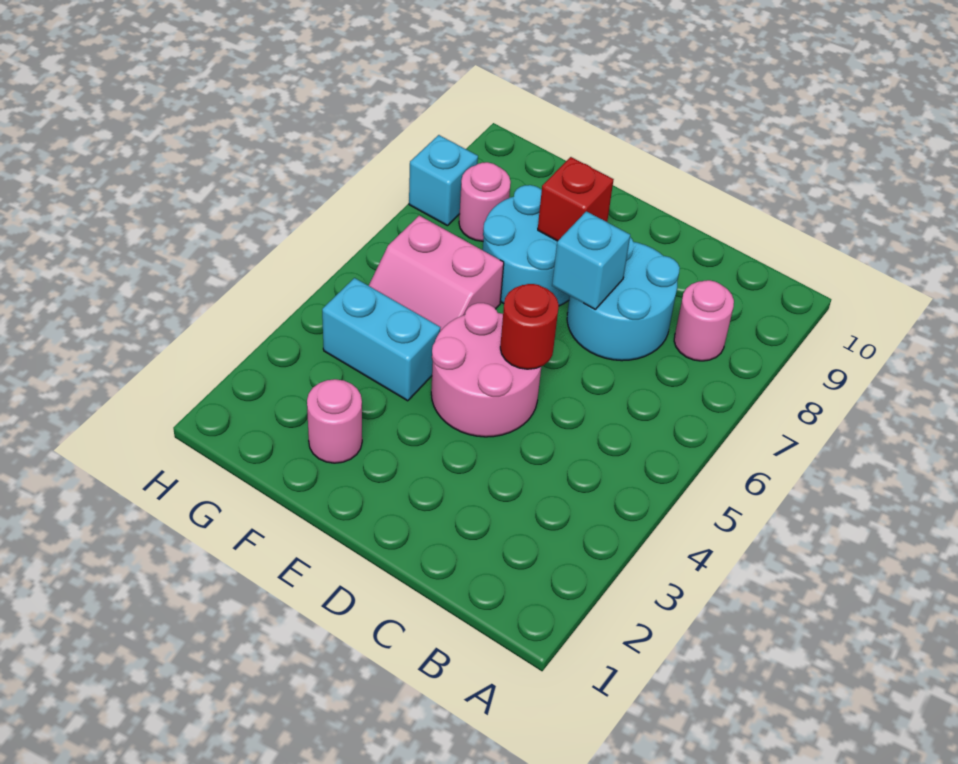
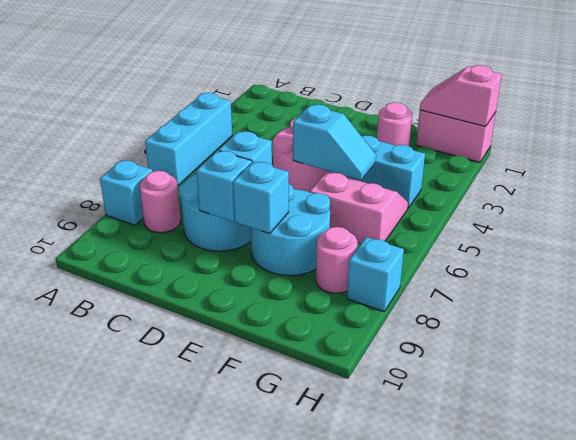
none -> cyan brick A4:A6 level 1
none -> cyan brick A8 level 1
red round brick D5 level 2 -> none
none -> cyan brick D8 level 2
none -> cyan slope E5:F5 level 2 top E
red brick E8 level 2 -> cyan brick E8 level 2
none -> pink brick G1:H1 level 1
none -> pink slope G1:H1 level 2 top H

